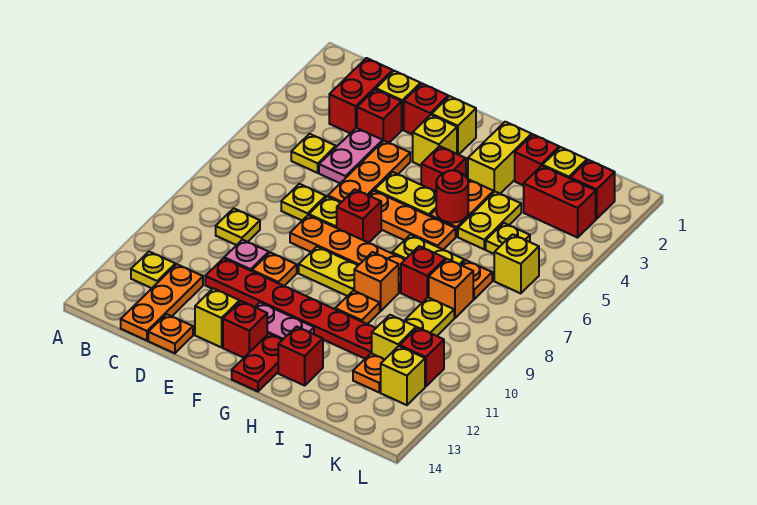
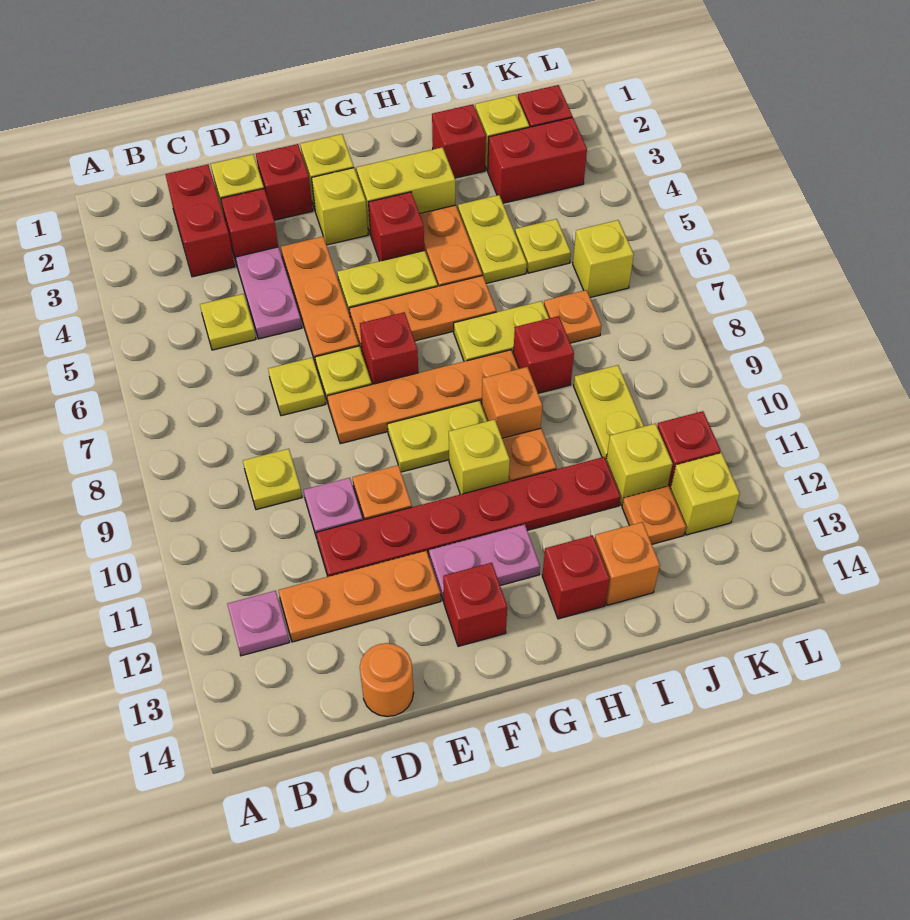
yellow plate B12 level 1 -> pink plate B12 level 1
orange plate C12:C14 level 1 -> orange plate C12:E12 level 1
orange plate D14 level 1 -> orange round brick D14 level 1
yellow brick E13 level 1 -> yellow brick G10 level 1
red plate G13:G14 level 1 -> none
yellow brick H2:H3 level 1 -> yellow brick G3:H3 level 1
red round brick H5 level 2 -> none
orange brick J8 level 1 -> orange brick I13 level 1

